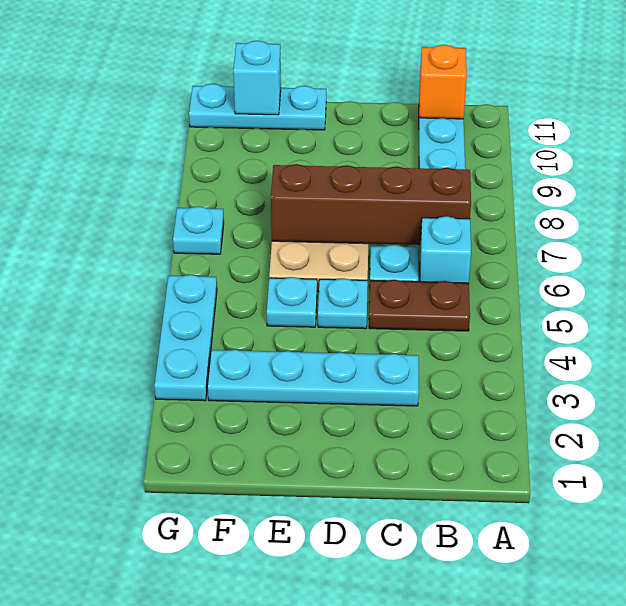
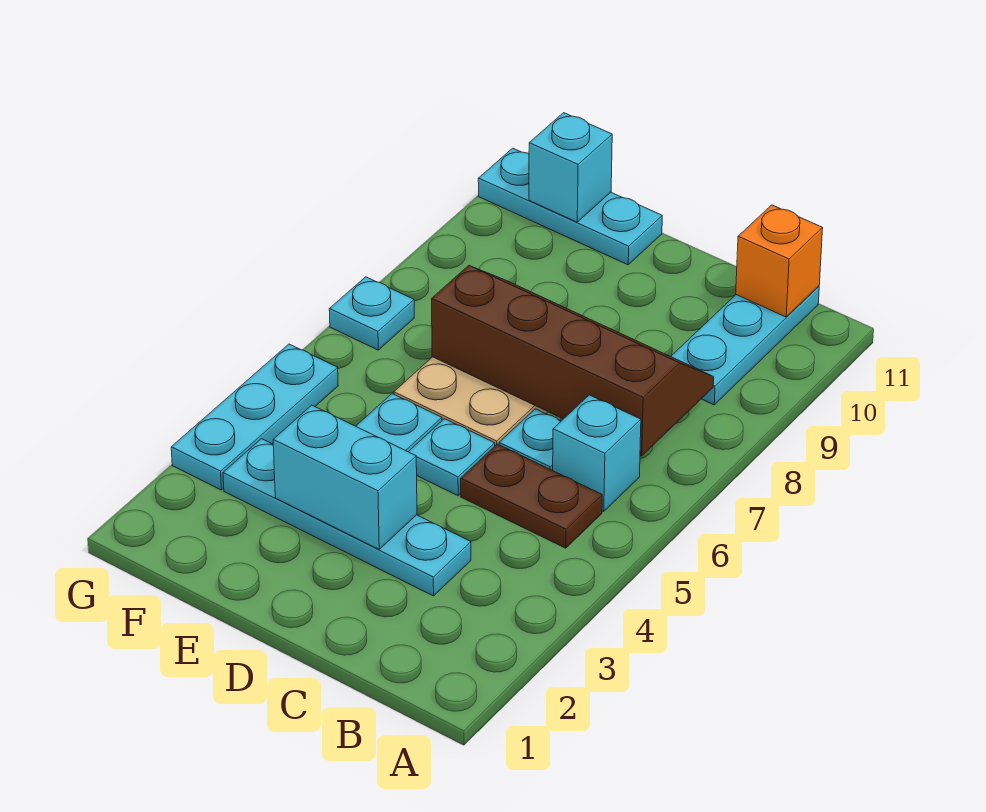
none -> cyan brick D3:E3 level 2

